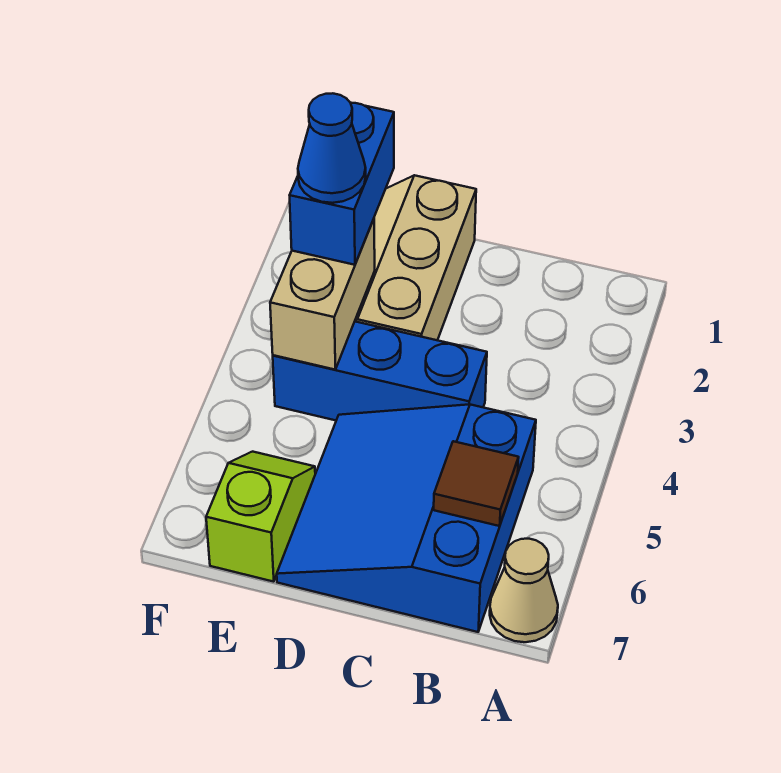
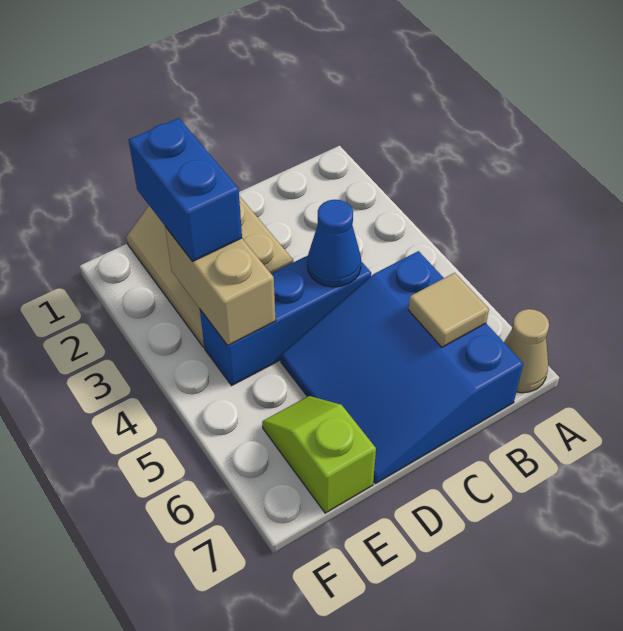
brown tile B6 level 2 -> tan tile B6 level 2
blue cone E3 level 4 -> blue cone C4 level 2

